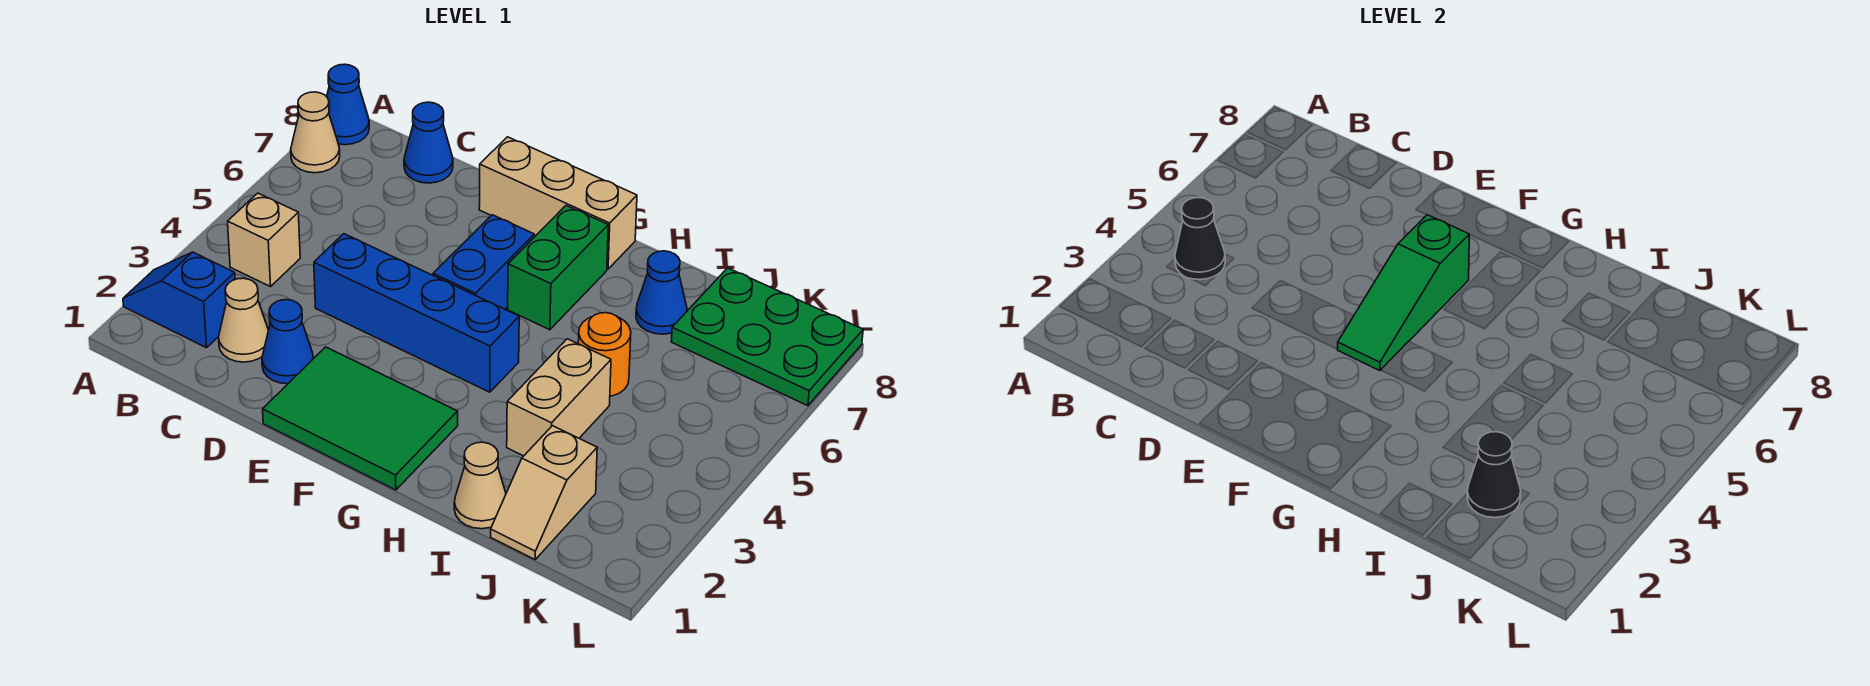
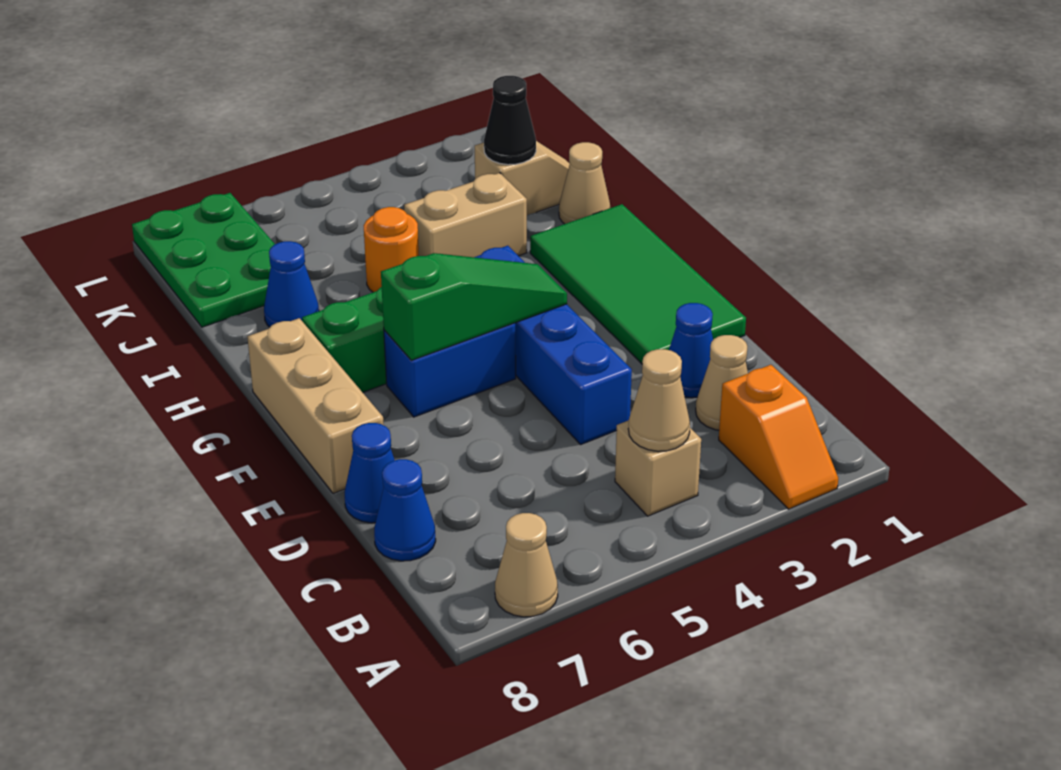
blue slope A2:B2 level 1 top B -> orange slope A2:B2 level 1 top B
blue cone A8 level 1 -> blue cone D8 level 1
black cone B4 level 2 -> tan cone B4 level 2
green tile E1:G2 level 1 -> green tile E1:H2 level 1

